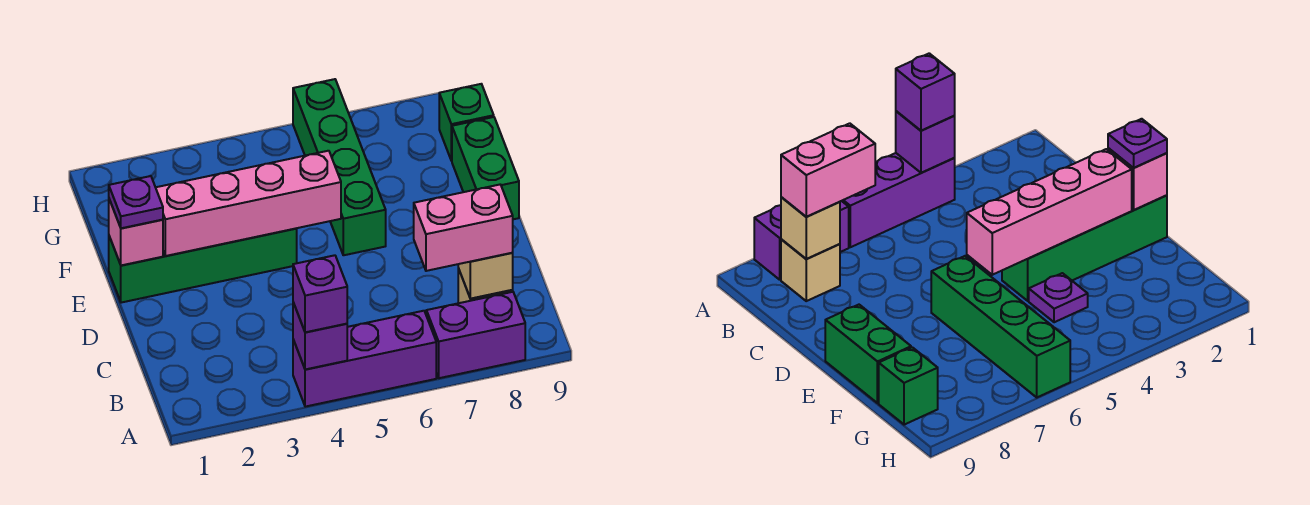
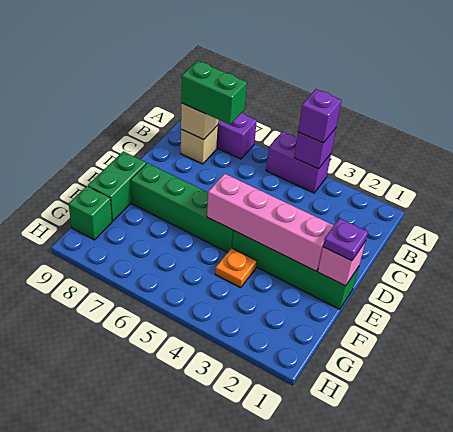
purple brick A4:A6 level 1 -> purple brick A4:A5 level 1
pink brick B7:B8 level 3 -> green brick B7:B8 level 3
green brick E6:H6 level 1 -> green brick E5:E8 level 1
purple plate F4 level 1 -> orange plate F4 level 1

